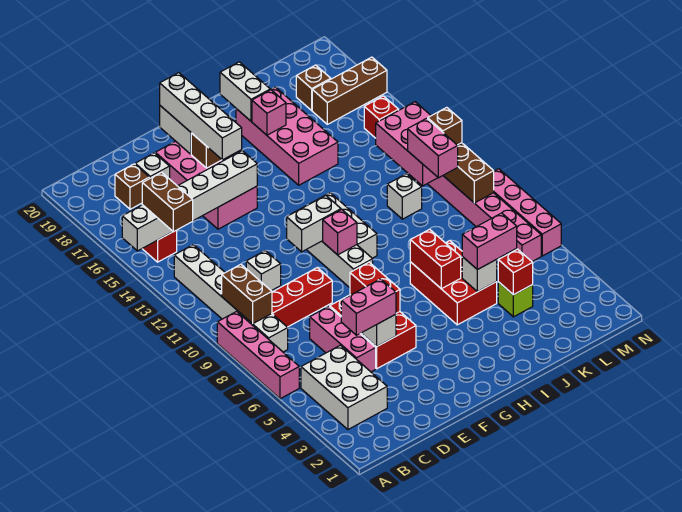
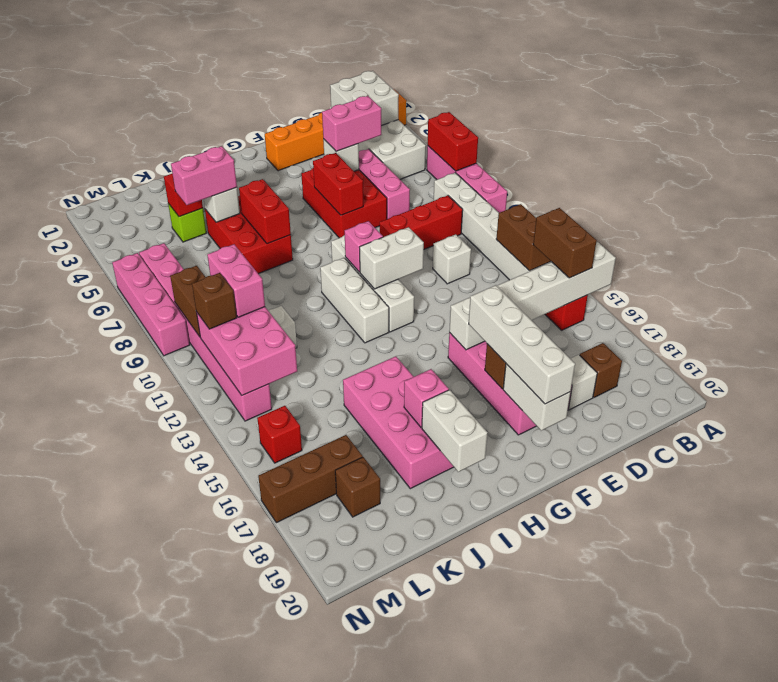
none -> orange brick A2:F2 level 1
none -> red brick A6:A7 level 2
none -> white brick B2:C3 level 2
brown brick B9:B10 level 2 -> brown brick B12:B13 level 2

